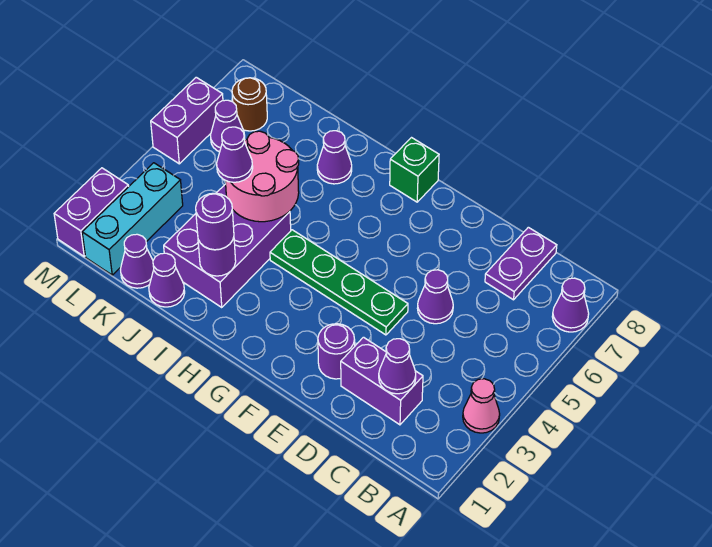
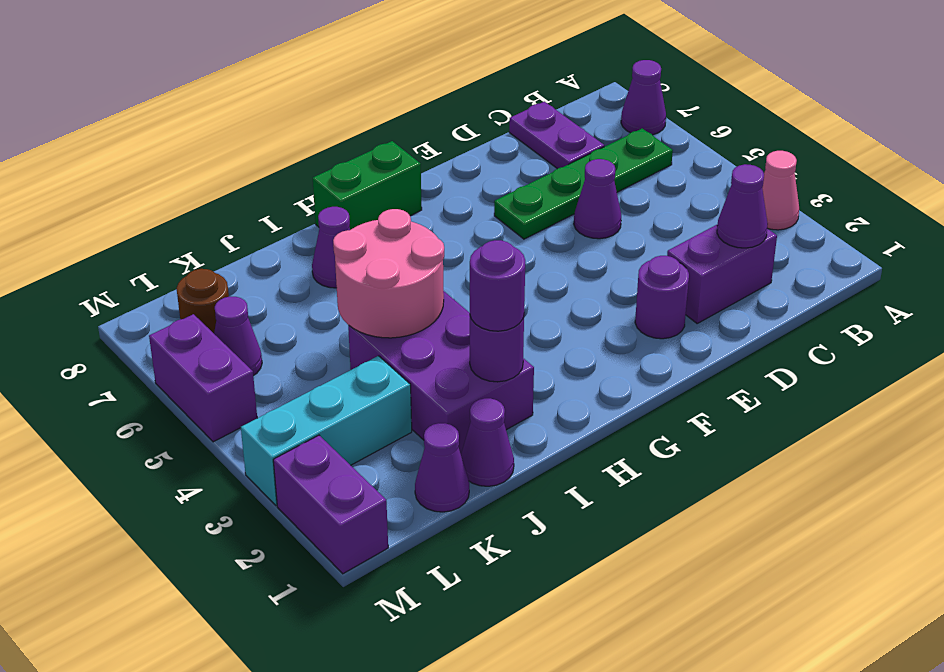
green plate E4:H4 level 1 -> green plate B6:E6 level 1
green brick G8 level 1 -> green brick G8:H8 level 1
purple cone J4 level 3 -> none
cyan brick L1:L3 level 1 -> cyan brick K3:M3 level 1

